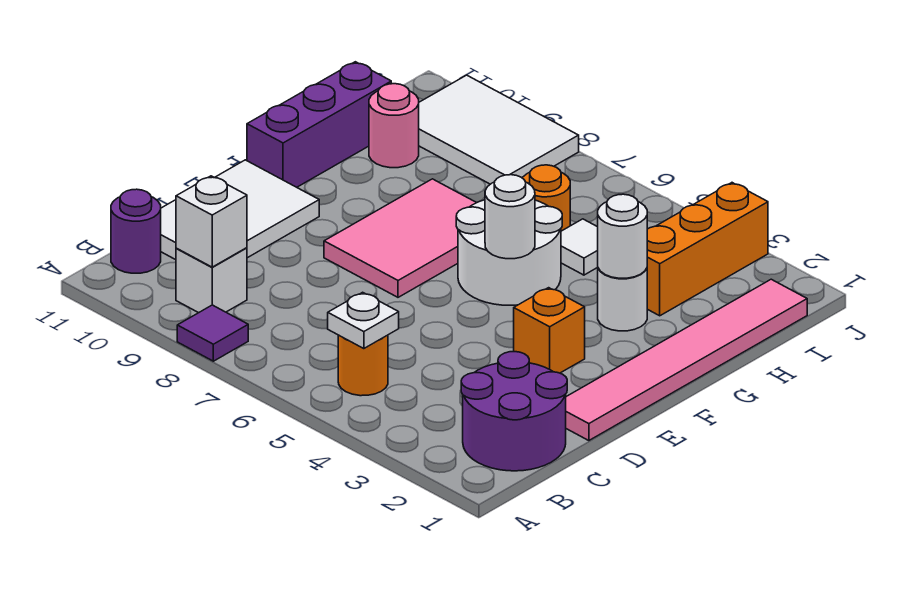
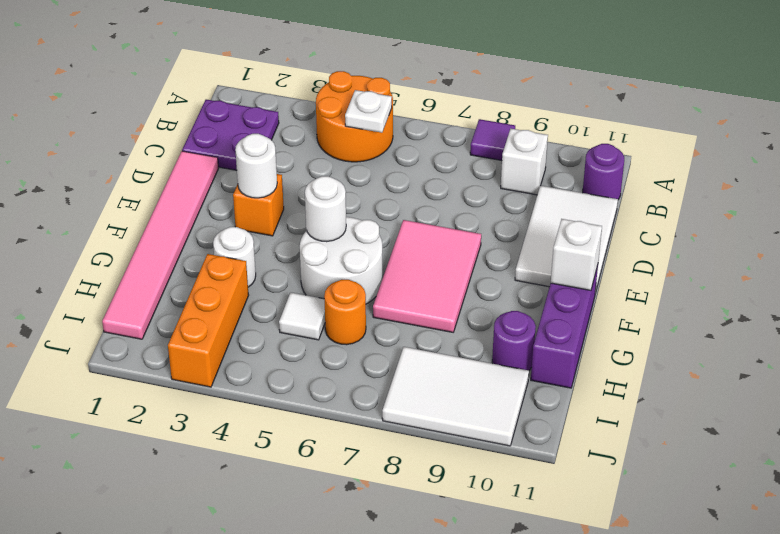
purple round brick B1:C2 level 1 -> purple plate B1:C2 level 1
orange round brick B5 level 1 -> orange round brick A4:B5 level 1
white brick B9 level 2 -> white brick F11 level 2
white round brick G3 level 2 -> white round brick E3 level 2
pink round brick H10 level 1 -> purple round brick H10 level 1

